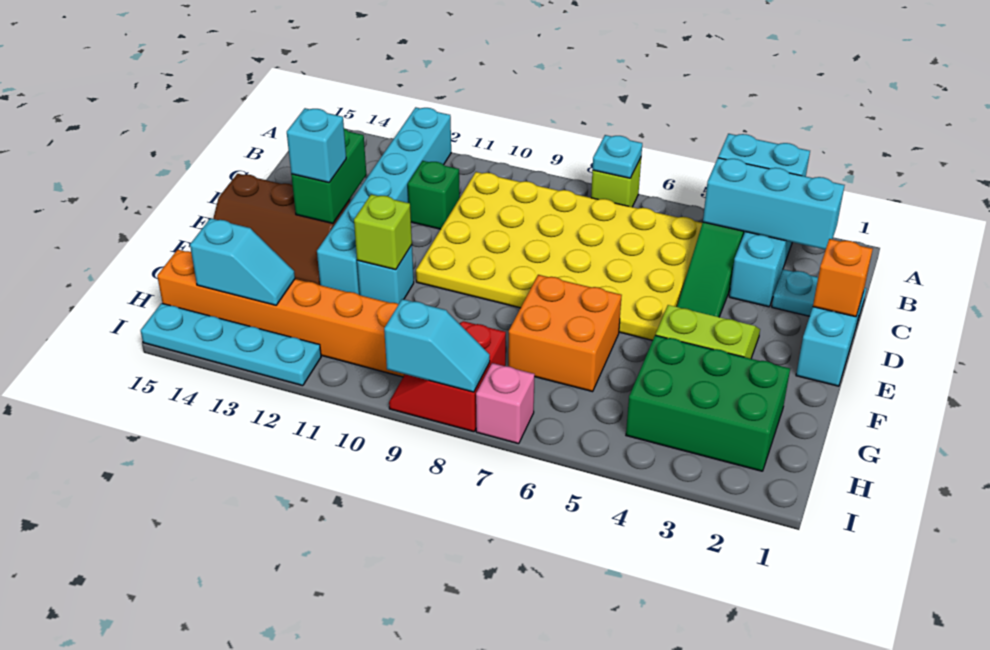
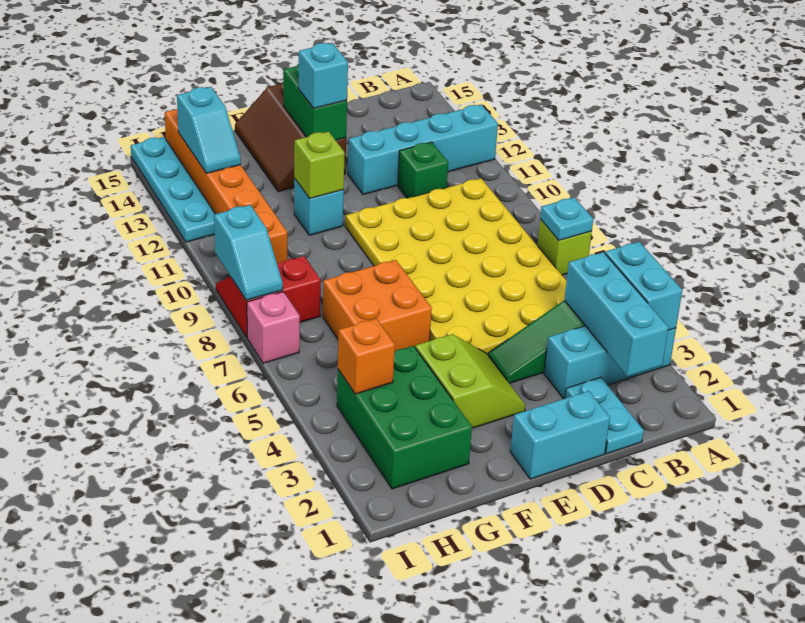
cyan brick A12:F12 level 1 -> cyan brick A12:D12 level 1
orange brick D1 level 2 -> orange brick H4 level 2
green brick D13:E13 level 2 -> green brick E13:E14 level 2

